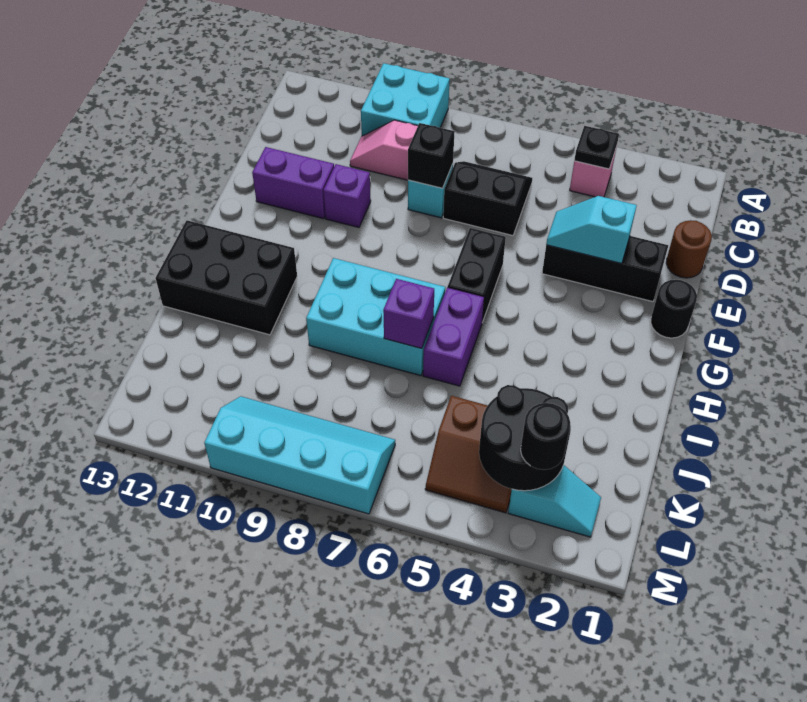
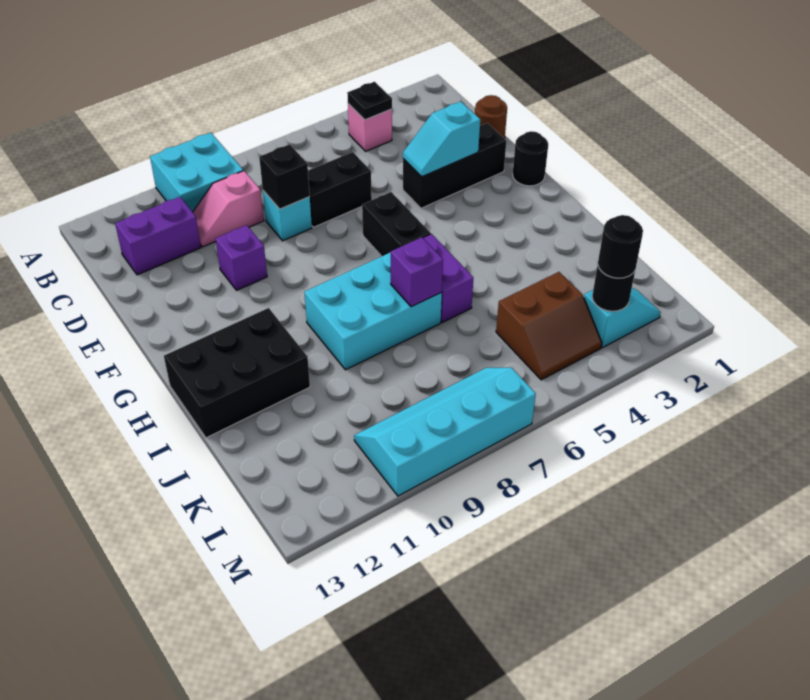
purple brick E11:E12 level 1 -> purple brick C11:C12 level 1
black round brick K3:L4 level 2 -> black round brick L3 level 2

